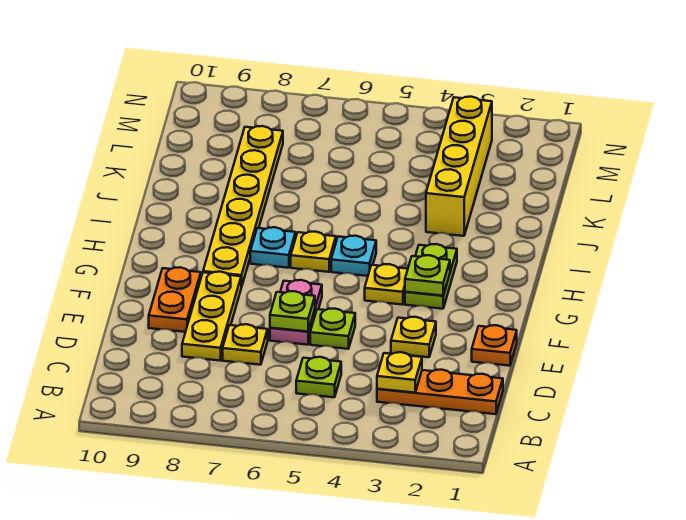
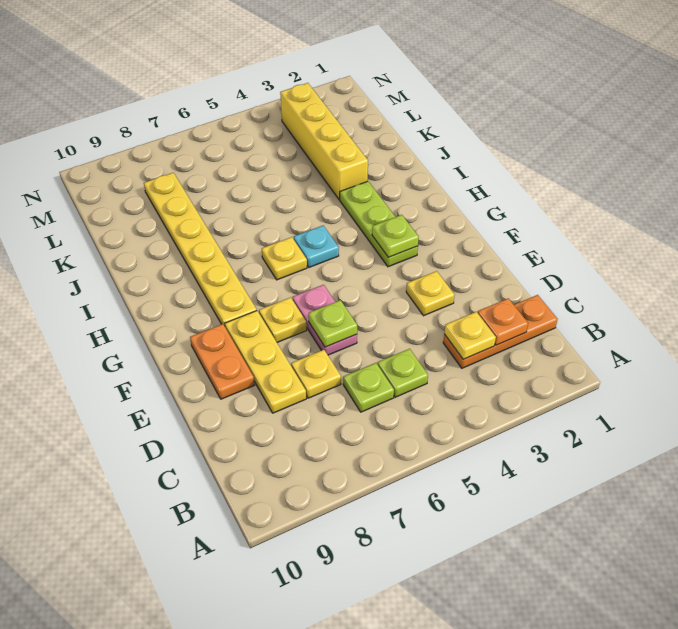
orange plate E1 level 1 -> orange plate C2 level 2
lime plate E5 level 1 -> lime plate C6 level 1
lime plate G3:H3 level 1 -> lime plate G3:I3 level 1
yellow plate G4 level 1 -> yellow plate F7 level 1
cyan plate H7 level 1 -> none

